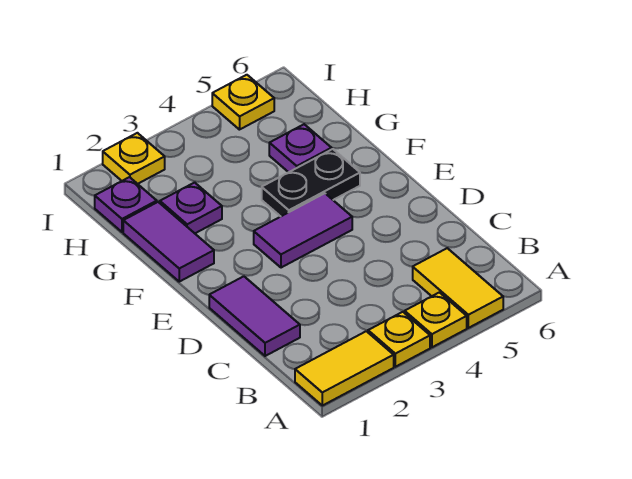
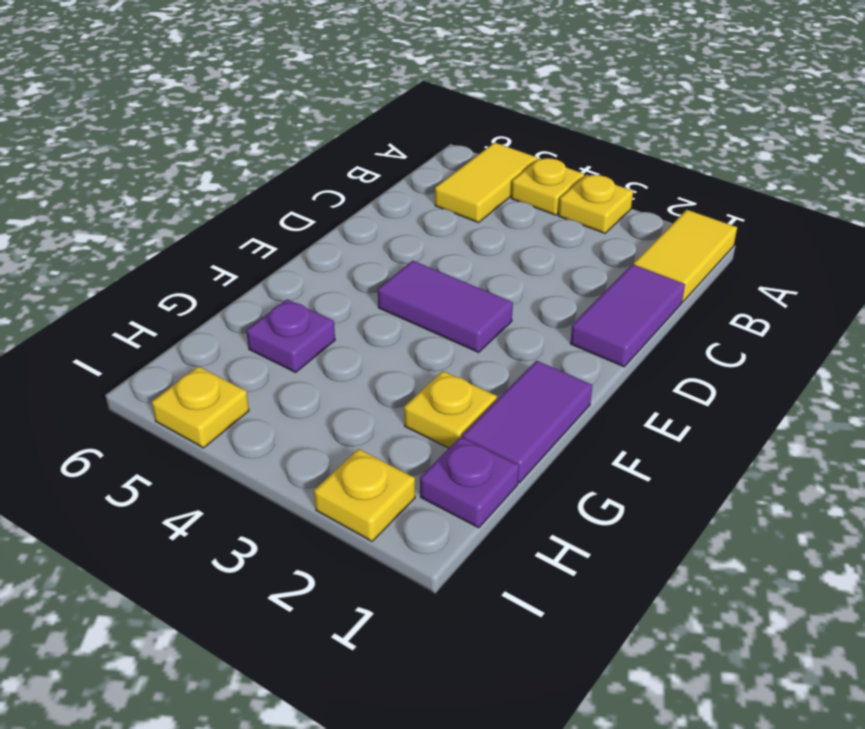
yellow tile A1:A2 level 1 -> yellow tile A1:B1 level 1
black plate F4:F5 level 1 -> none
purple plate G2 level 1 -> yellow plate G2 level 1

